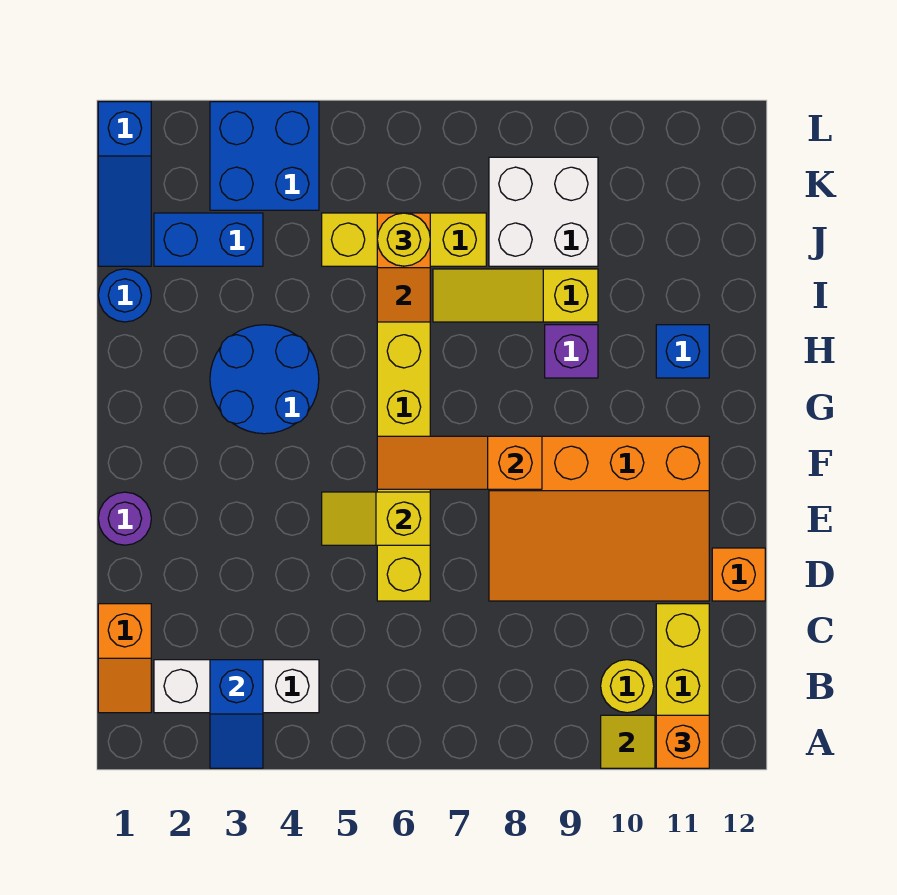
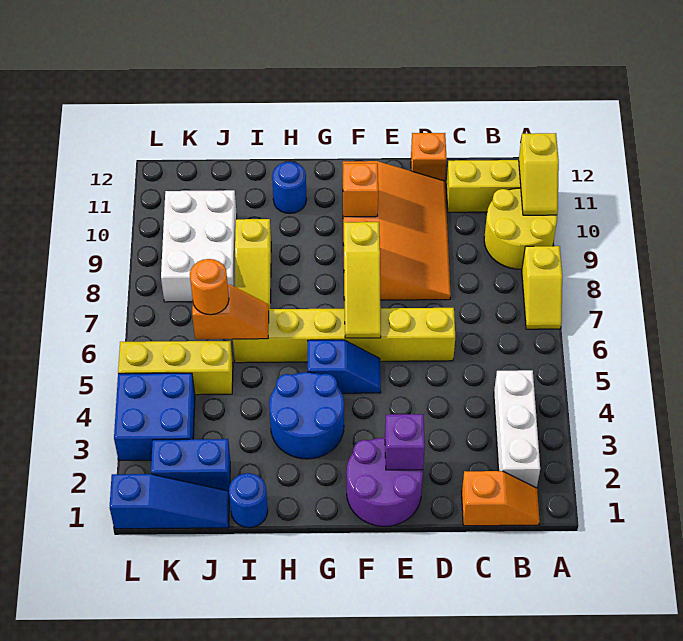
blue slope A3:B3 level 2 top B -> blue slope F5:G5 level 1 top G
orange brick A11 level 3 -> orange brick F10 level 2
yellow round brick B10 level 1 -> yellow round brick A9:B10 level 1
purple round brick E1 level 1 -> purple round brick E1:F2 level 1
yellow slope E5:E6 level 2 top 6 -> yellow slope A7:A8 level 1 top 8
orange slope F6:F8 level 2 top 8 -> yellow slope F6:F8 level 2 top 8
purple brick H9 level 1 -> purple brick E2 level 2
blue brick H11 level 1 -> blue round brick H11 level 1
blue brick J2:J3 level 1 -> blue brick J2:K2 level 1
yellow brick J5:J7 level 1 -> yellow brick J5:L5 level 1
yellow round brick J6 level 3 -> orange round brick J6 level 3
white brick J8:K9 level 1 -> white brick J8:K10 level 1

